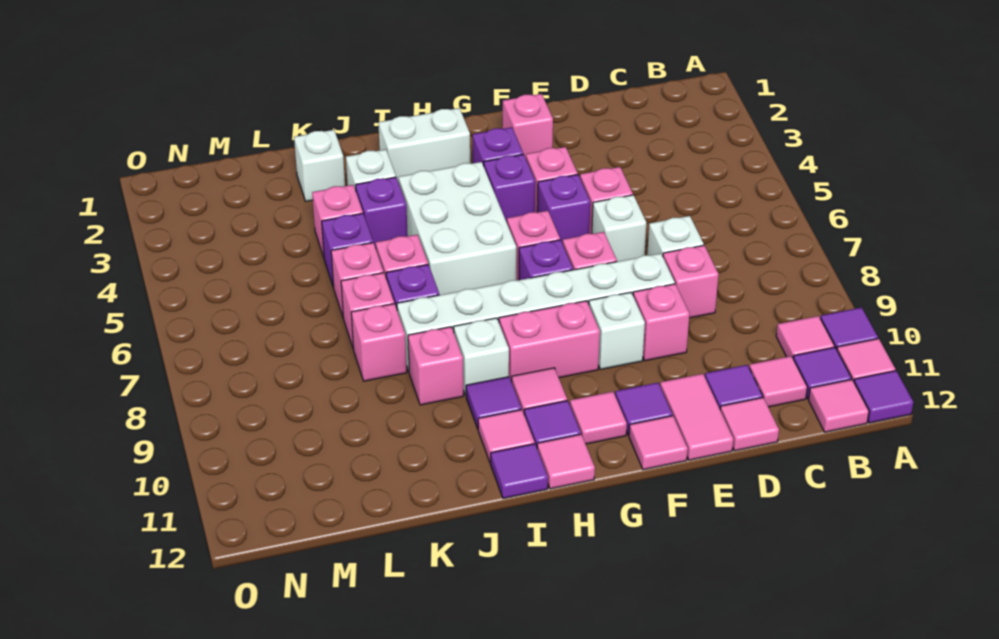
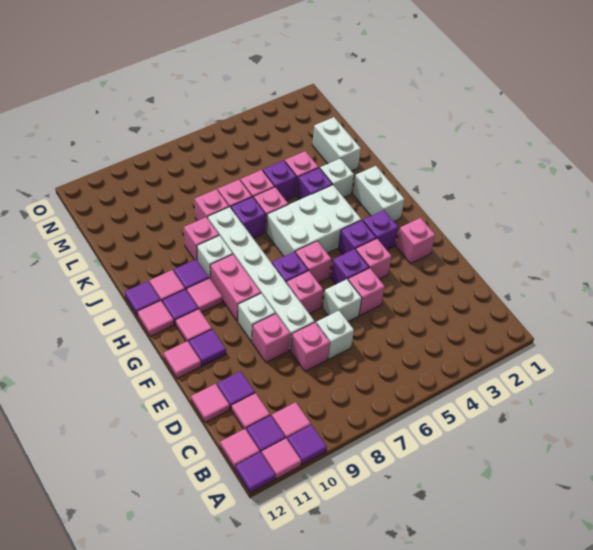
pink tile E11:E12 level 1 -> none
white brick K2 level 1 -> white brick K2:L2 level 1

